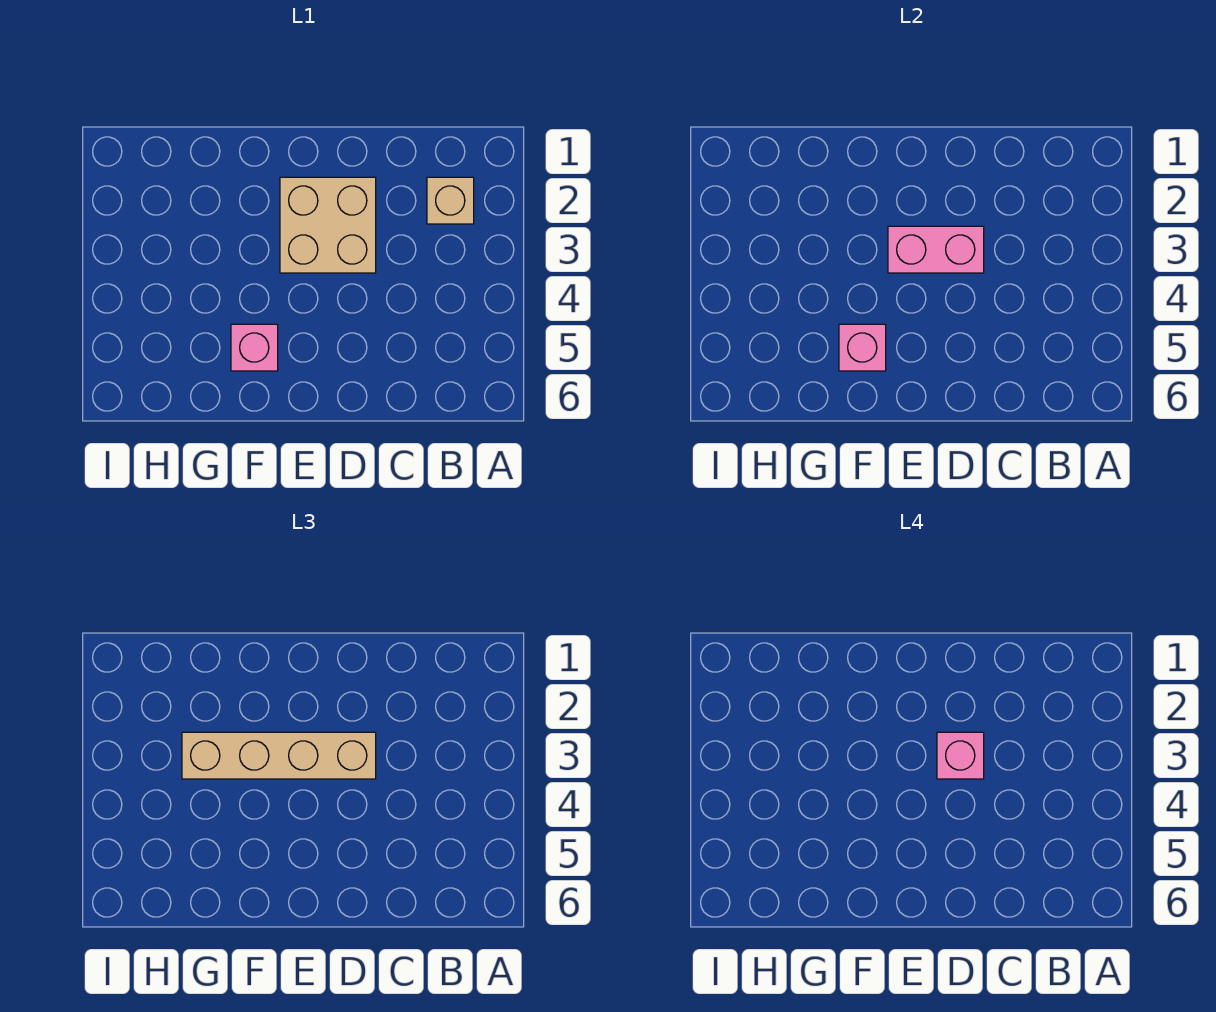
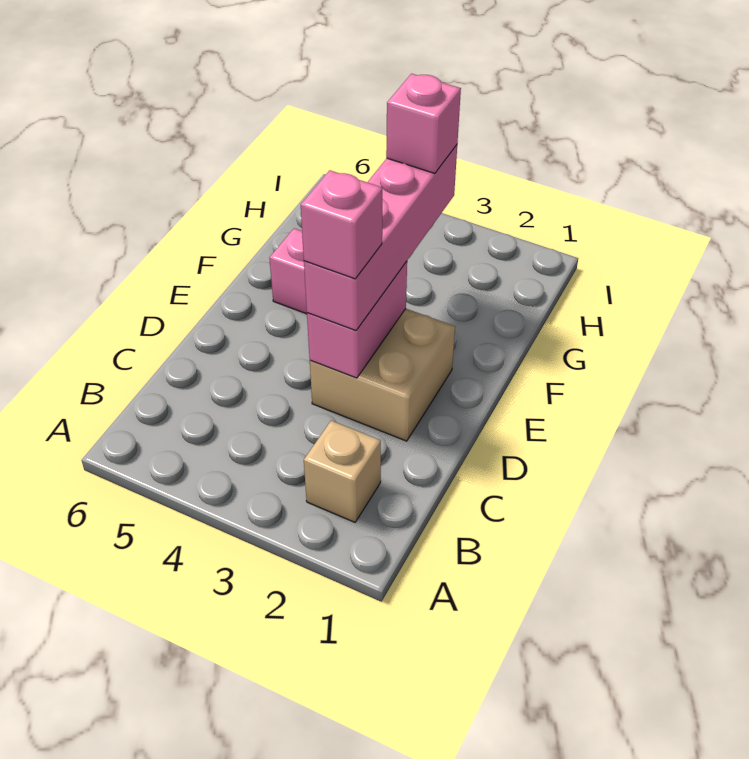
tan brick D3:G3 level 3 -> pink brick D3:G3 level 3
pink brick F5 level 2 -> pink brick G3 level 4

